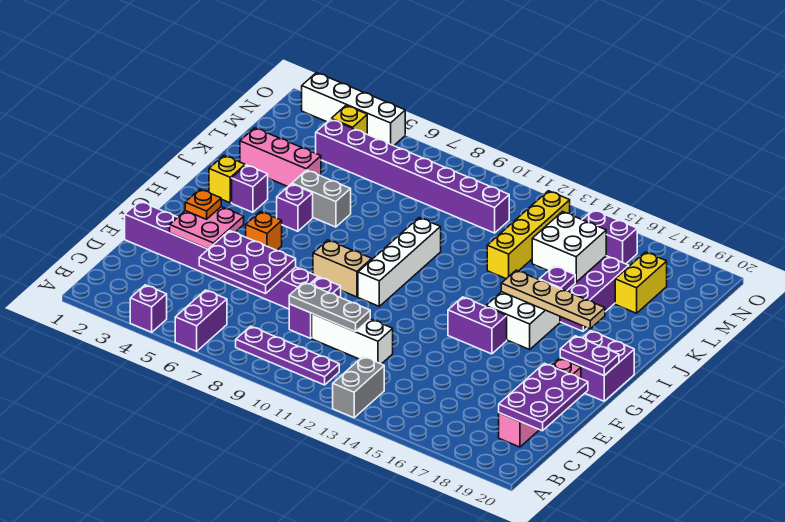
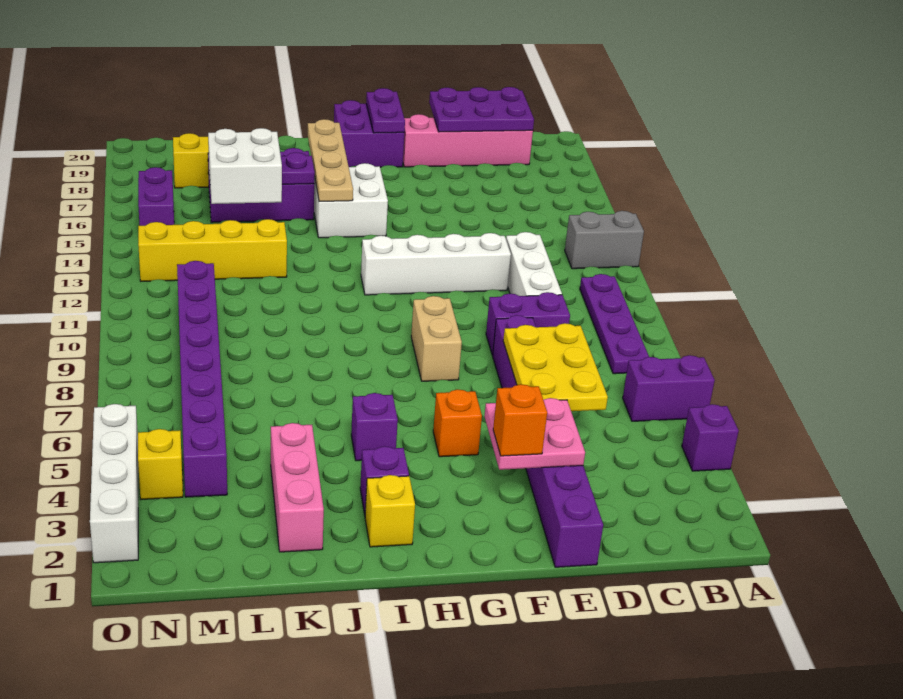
purple plate D5:E7 level 2 -> yellow plate D5:E7 level 2
grey plate D9:D11 level 2 -> none
orange plate F3 level 3 -> orange brick F3 level 3
white brick G10:J10 level 1 -> white brick E12:H12 level 1
purple brick G14:G15 level 1 -> none
grey brick J5:J6 level 1 -> none

